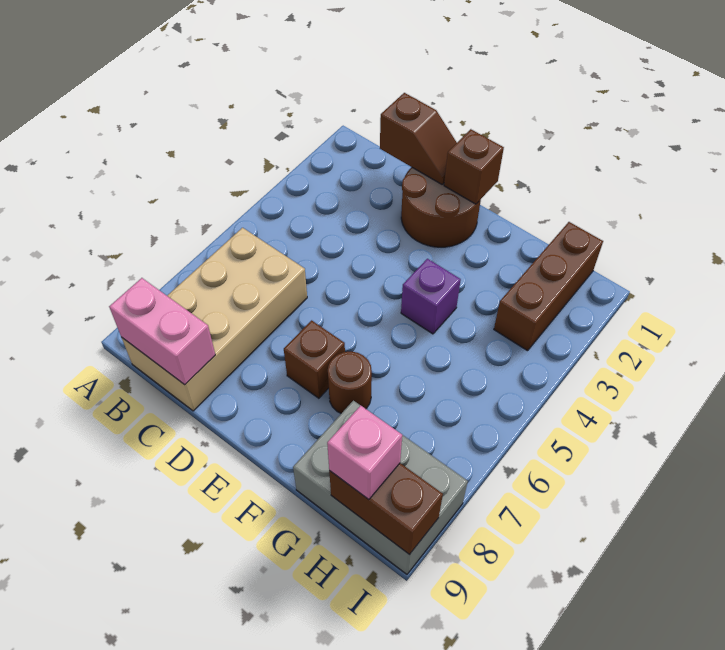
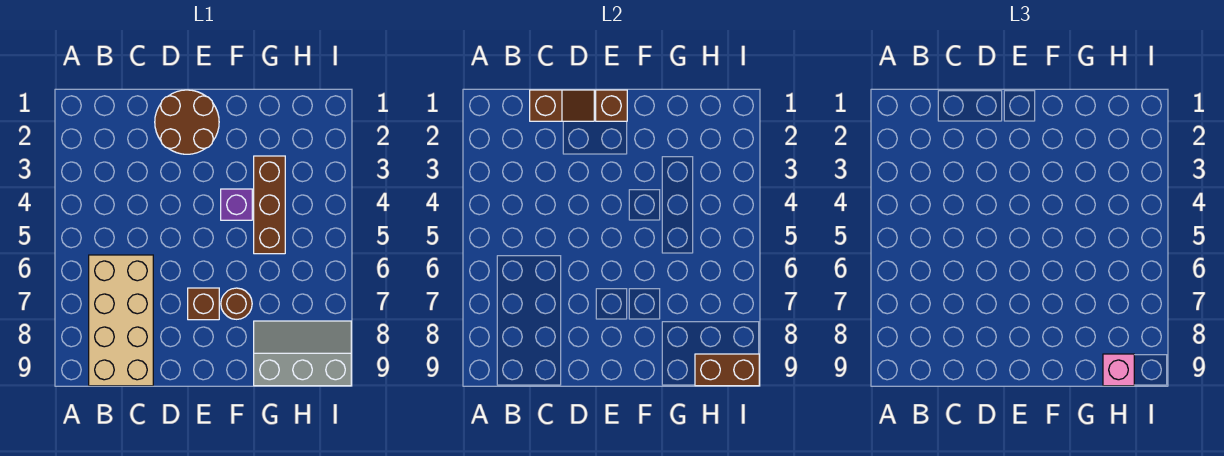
pink brick B9:C9 level 2 -> none
grey brick G8:I9 level 1 -> grey slope G8:I9 level 1 top 9
brown brick H1:H3 level 1 -> brown brick G3:G5 level 1

